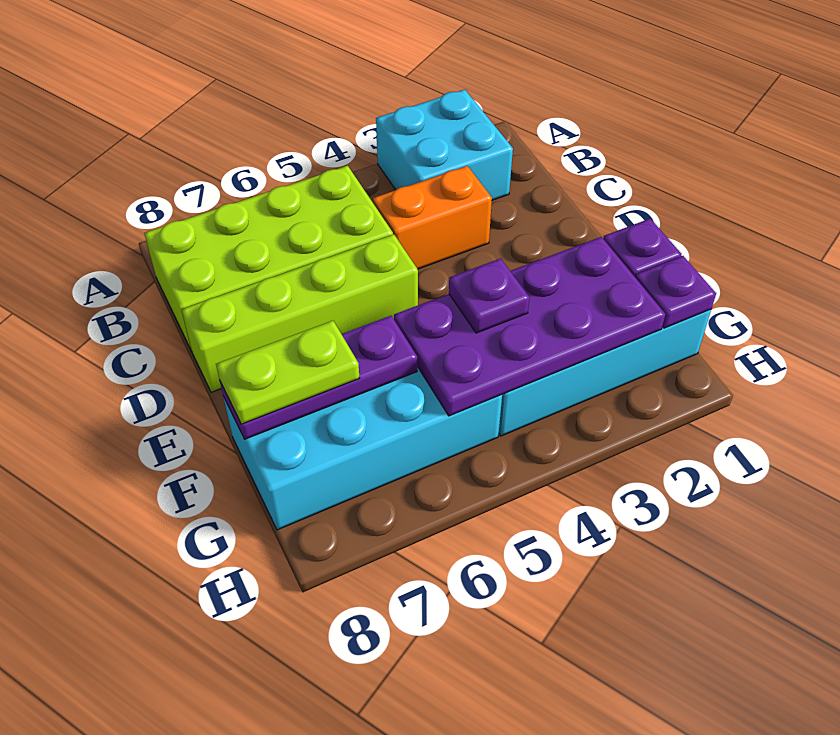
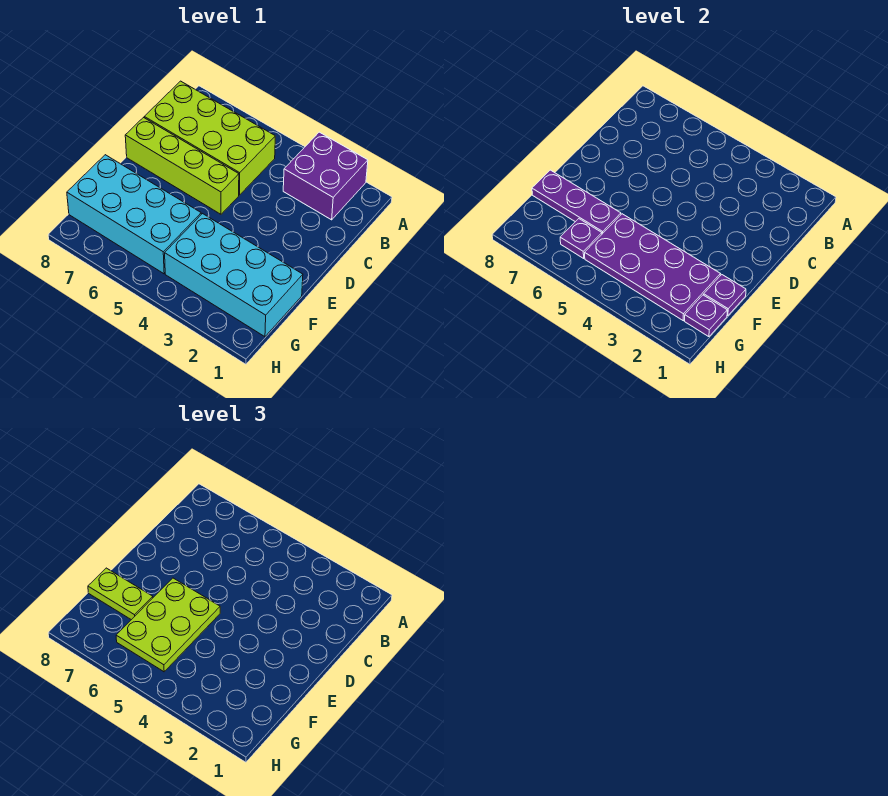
cyan brick A2:B3 level 1 -> purple brick A2:B3 level 1
orange brick C3:C4 level 1 -> none
none -> lime plate E5:G6 level 3
purple plate F4 level 3 -> purple plate G6 level 2

